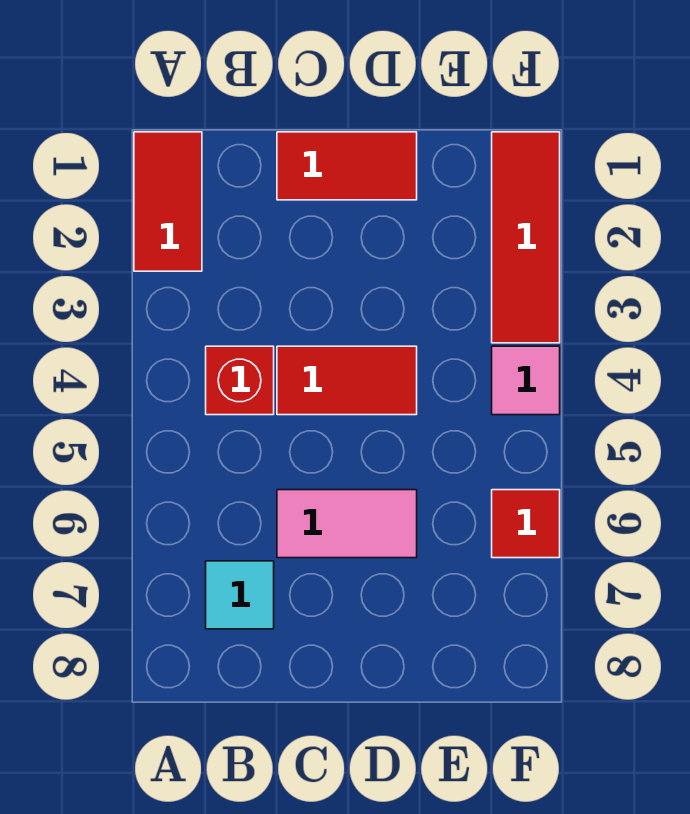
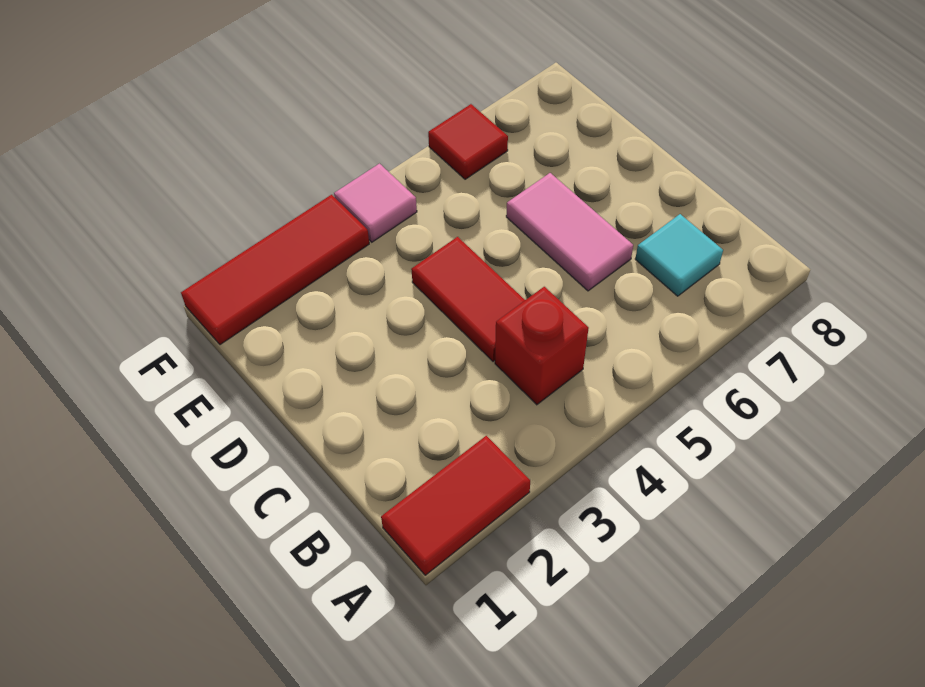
red tile C1:D1 level 1 -> none

